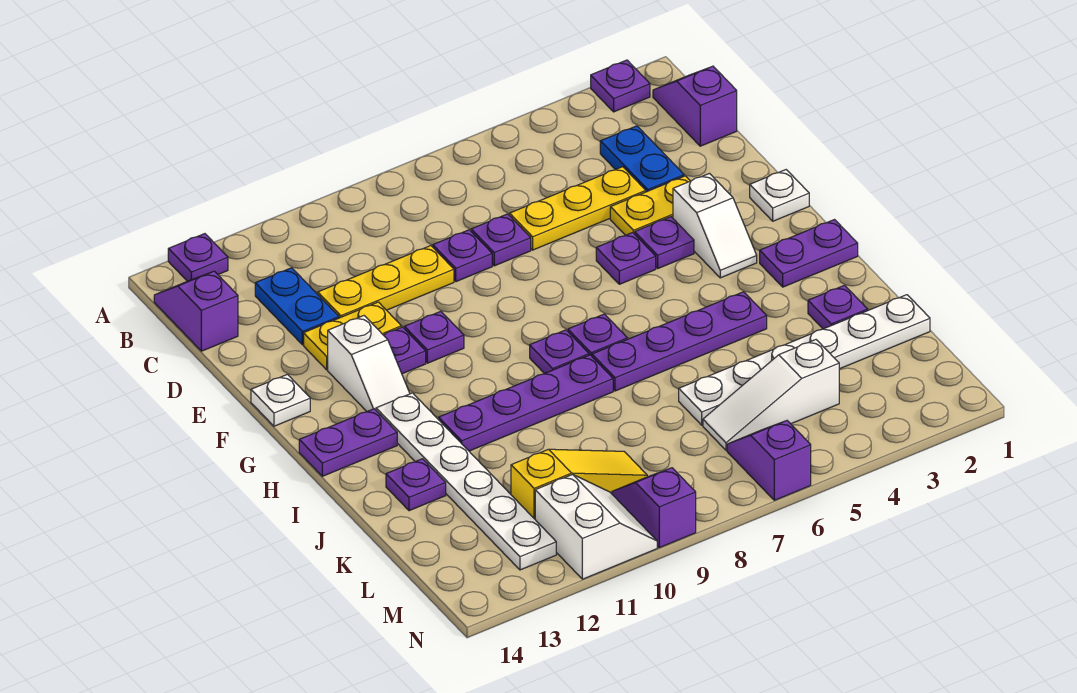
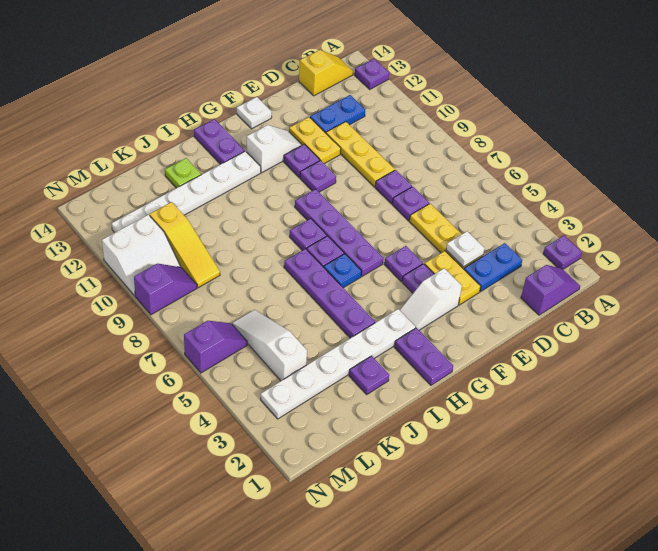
purple slope B14:C14 level 1 top C -> yellow slope B14:C14 level 1 top C
white plate F1 level 1 -> white plate D4 level 2
white slope F12:G12 level 1 top F -> white slope F12:G12 level 1 top G
none -> blue plate H6 level 1
purple plate I8:I11 level 1 -> purple plate G6:G9 level 1
purple plate J13 level 1 -> lime plate J13 level 1
white plate K1:K6 level 1 -> white plate H3:M3 level 1

